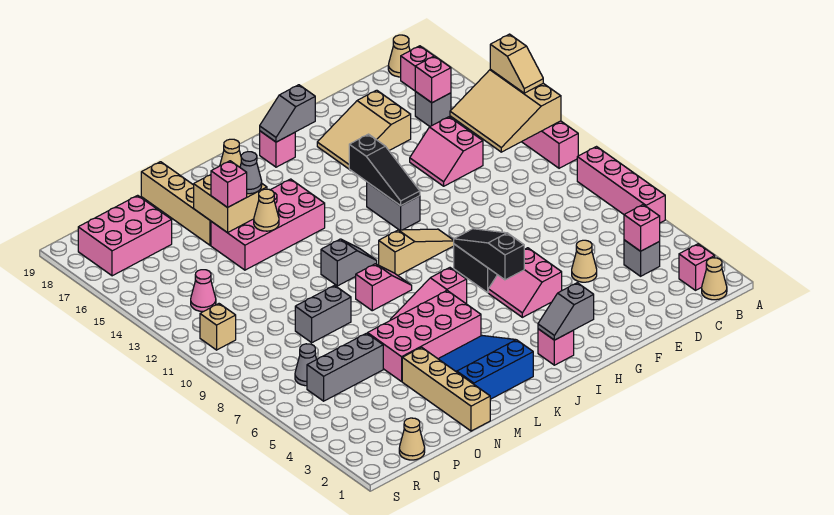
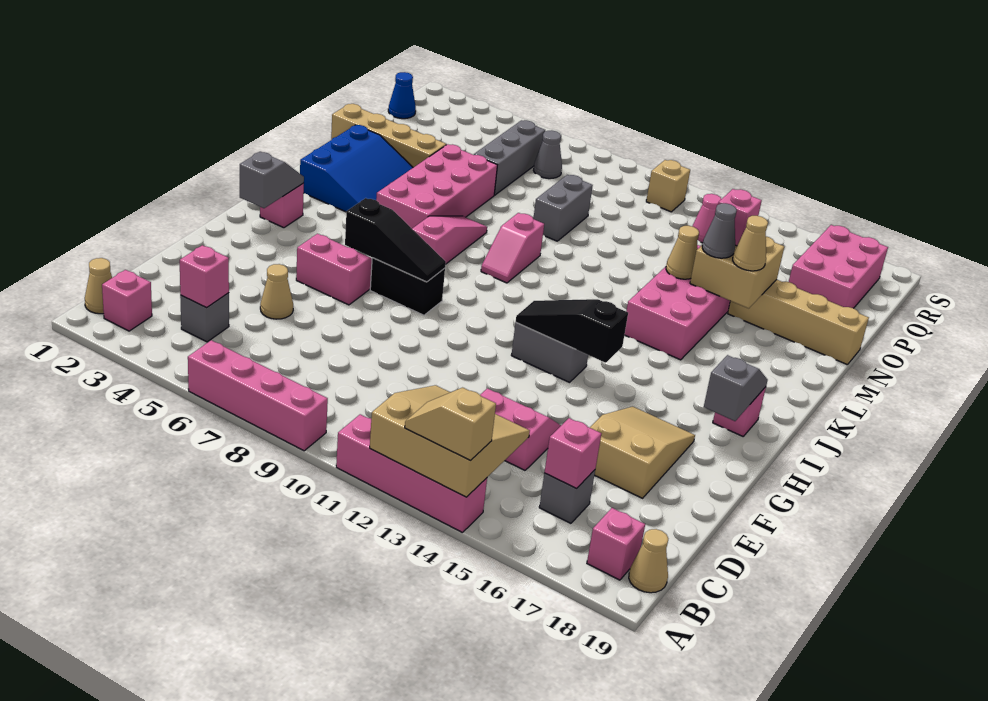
tan slope H10:J10 level 1 top J -> none
grey slope K11:L11 level 1 top L -> none
tan cone Q1 level 1 -> blue cone Q1 level 1

